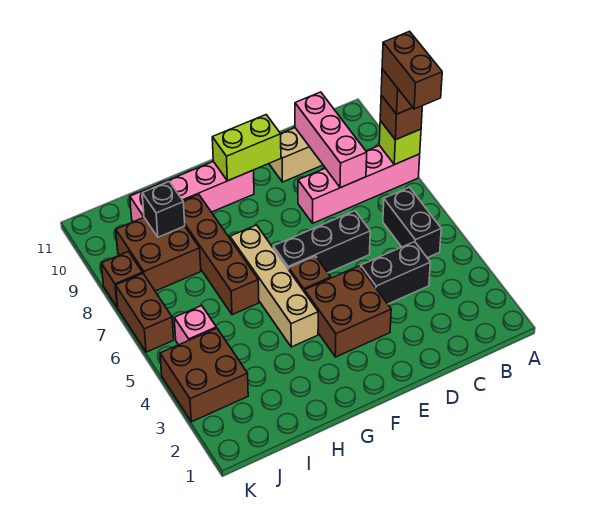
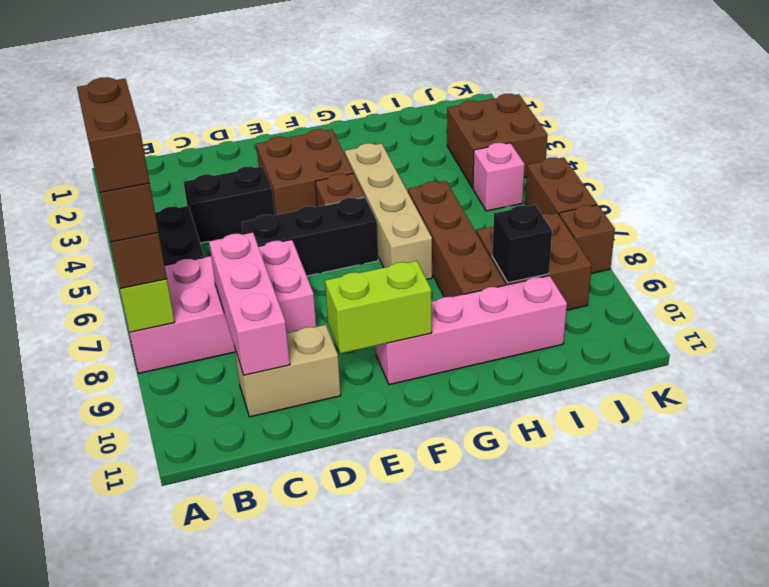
pink brick A8:D8 level 1 -> pink brick A7:D8 level 1

